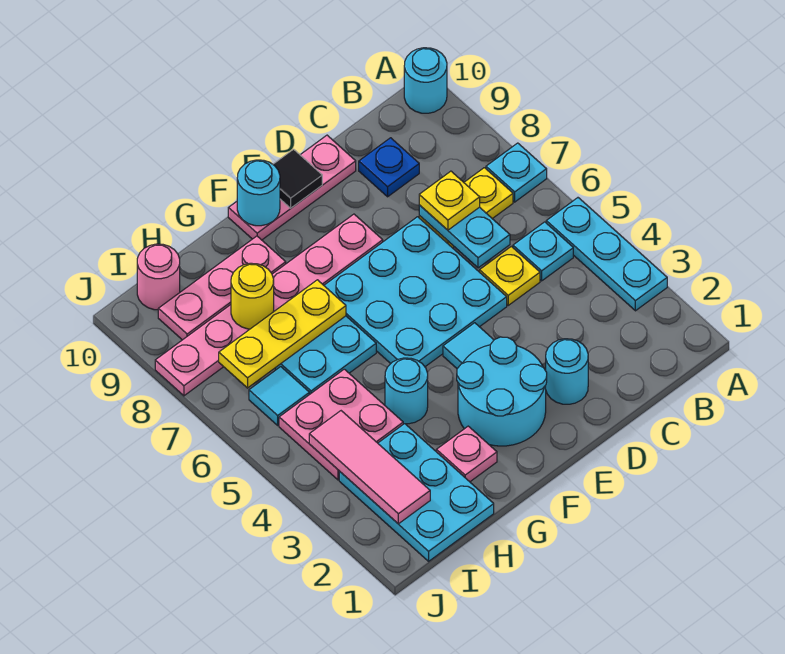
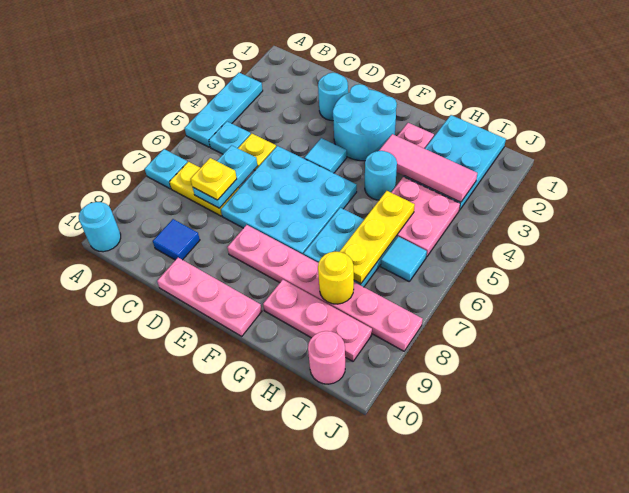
blue plate C9 level 1 -> blue tile C9 level 1
black tile E10 level 2 -> none
cyan round brick F10 level 2 -> none
yellow plate G7:I7 level 2 -> yellow plate H5:H7 level 2
pink tile I2:I4 level 2 -> pink tile G3:I3 level 2

